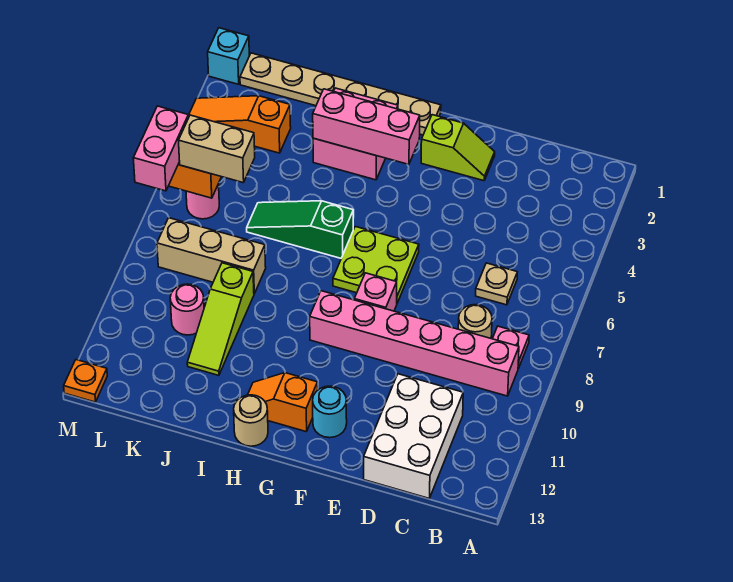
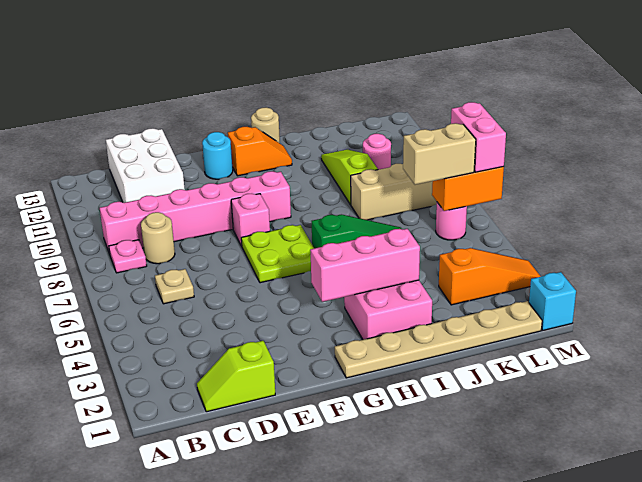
lime slope E2:F2 level 1 top F -> lime slope C1:D1 level 1 top D
orange plate M13 level 1 -> none

